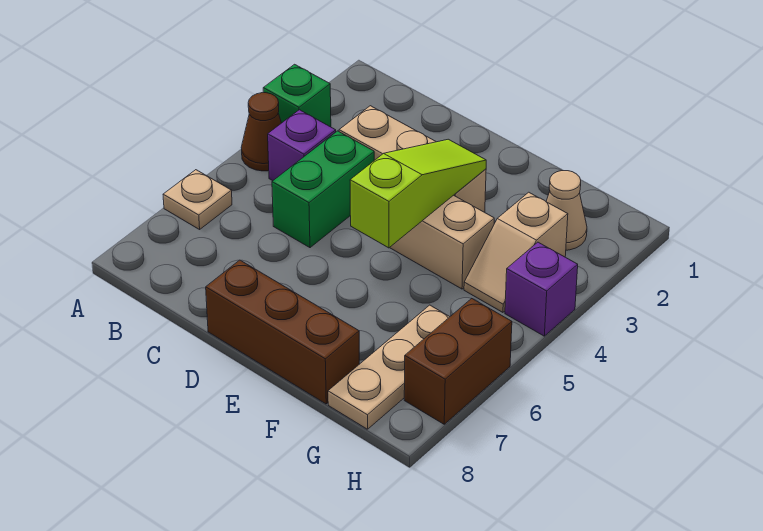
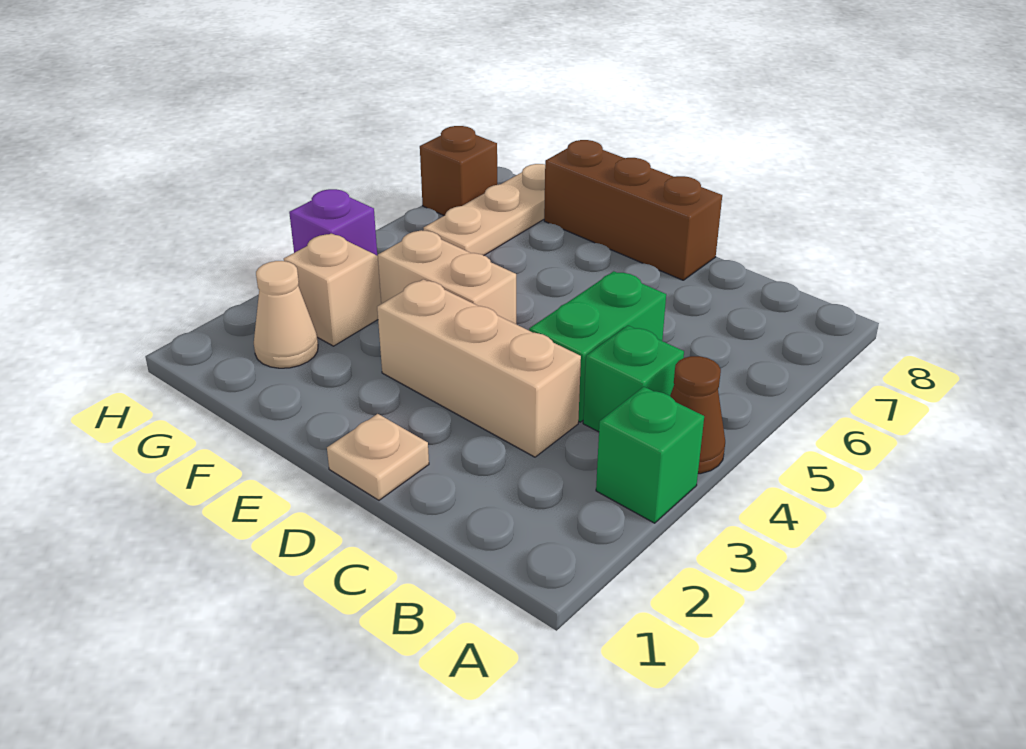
tan plate A6 level 1 -> tan plate D1 level 1
purple brick B4 level 1 -> green brick B4 level 1
lime slope E3:E5 level 2 top 5 -> none
brown brick H6:H7 level 1 -> brown brick H7 level 1

